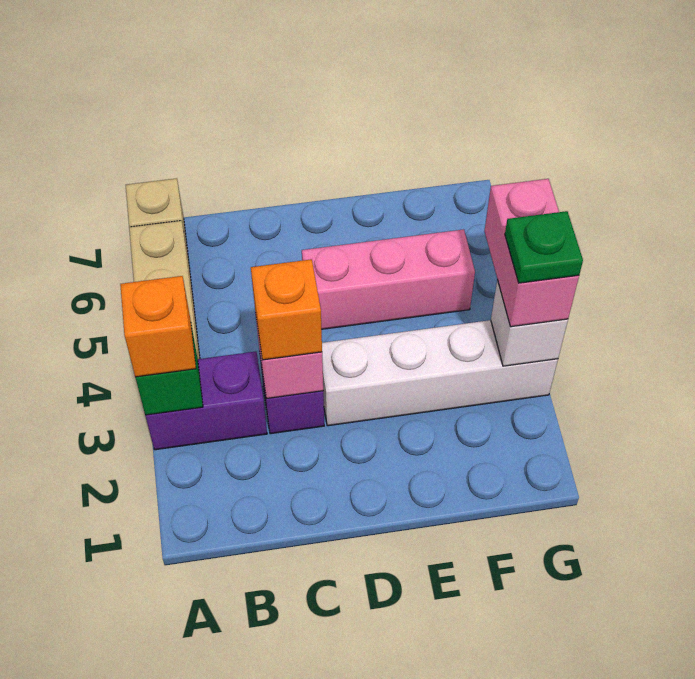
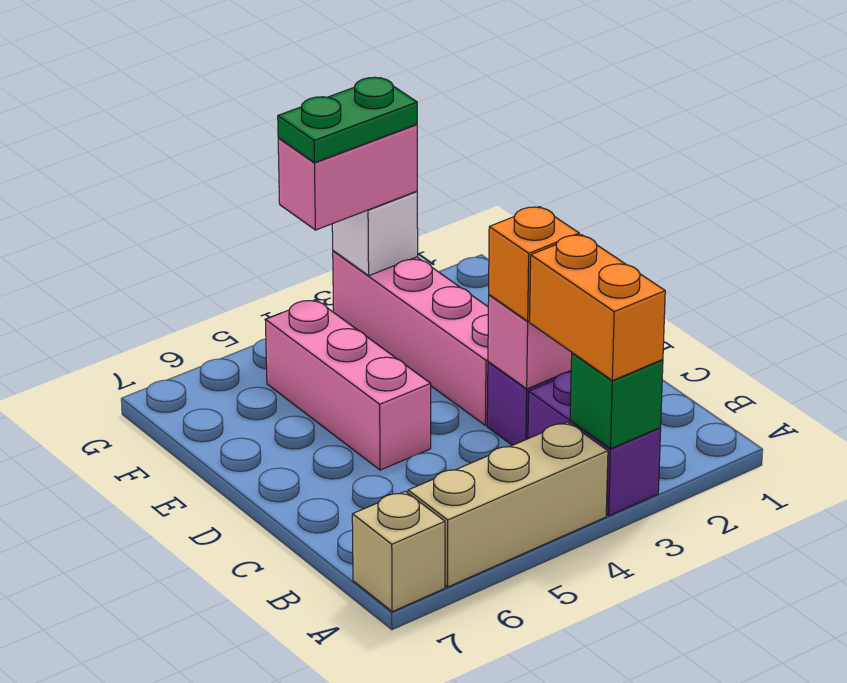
orange brick A3 level 3 -> orange brick A3:B3 level 3
white brick D3:G3 level 1 -> pink brick D3:G3 level 1
green plate G3 level 4 -> green plate G3:G4 level 4

